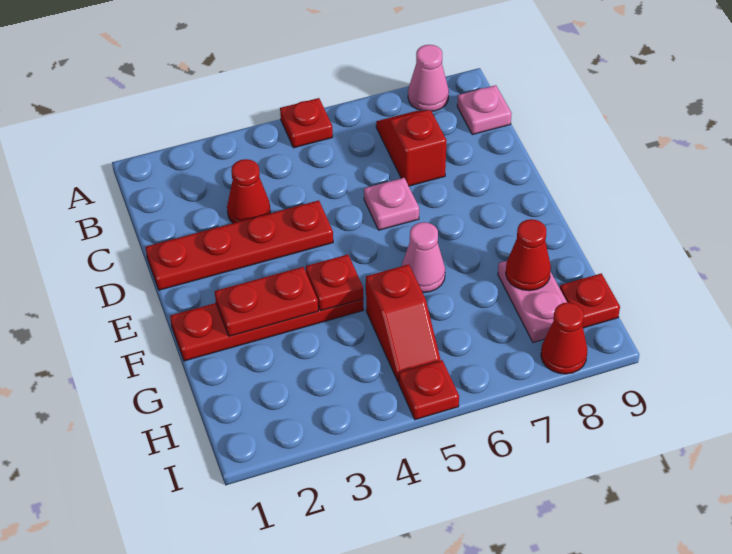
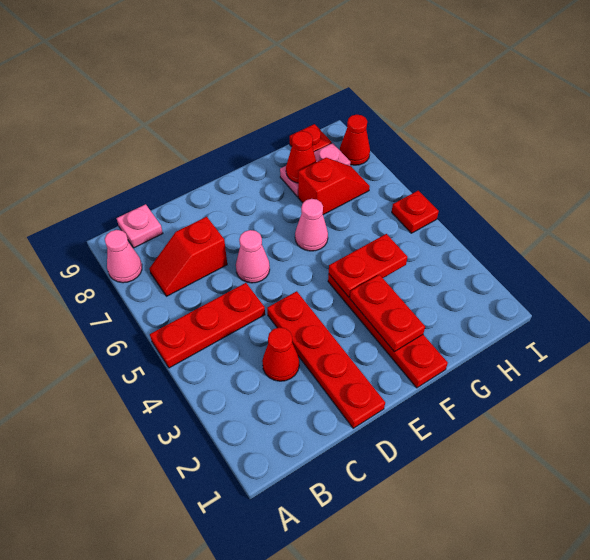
red plate A5 level 1 -> red plate A5:C5 level 1
pink plate D6 level 1 -> pink cone D6 level 1
red plate F4 level 2 -> red plate F4:G4 level 2
red slope G5:H5 level 1 top G -> red slope G7:H7 level 1 top G

